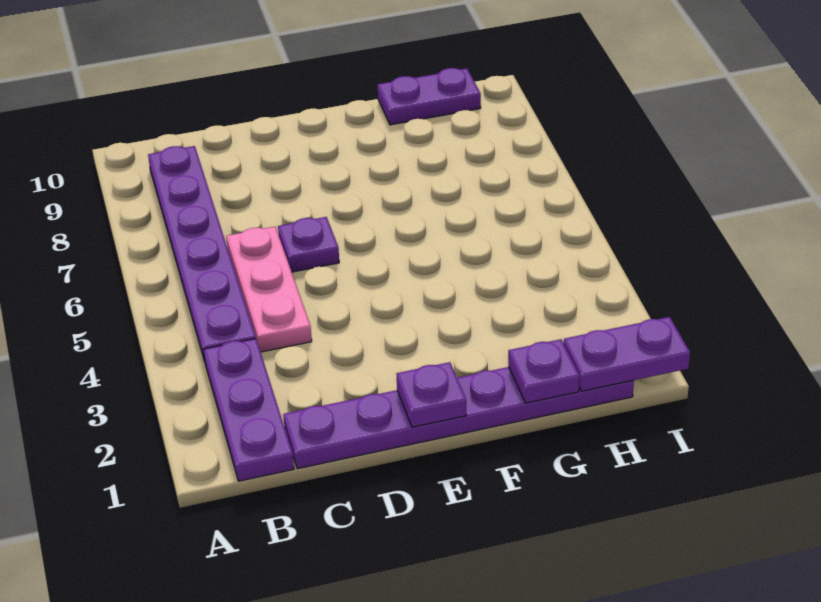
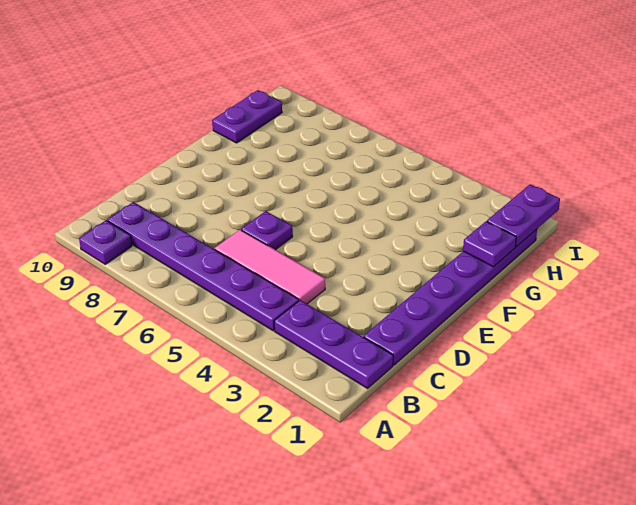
pink plate C4:C6 level 1 -> pink tile C4:C6 level 1
purple plate E1 level 2 -> purple plate A9 level 1

